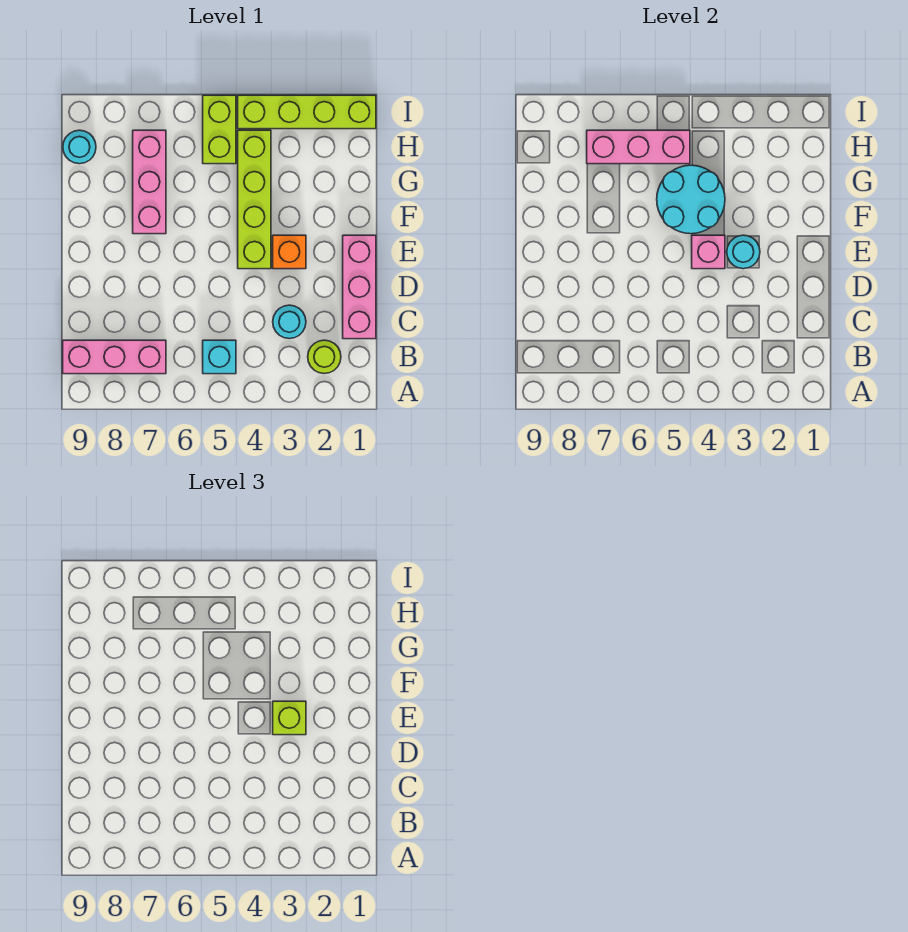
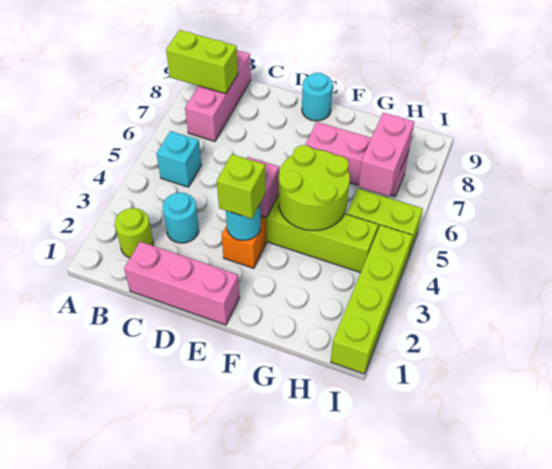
none -> lime brick A8:B8 level 2
cyan round brick F4:G5 level 2 -> lime round brick F4:G5 level 2
pink brick H5:H7 level 2 -> pink brick H6:H7 level 2
cyan round brick H9 level 1 -> cyan round brick E9 level 1

